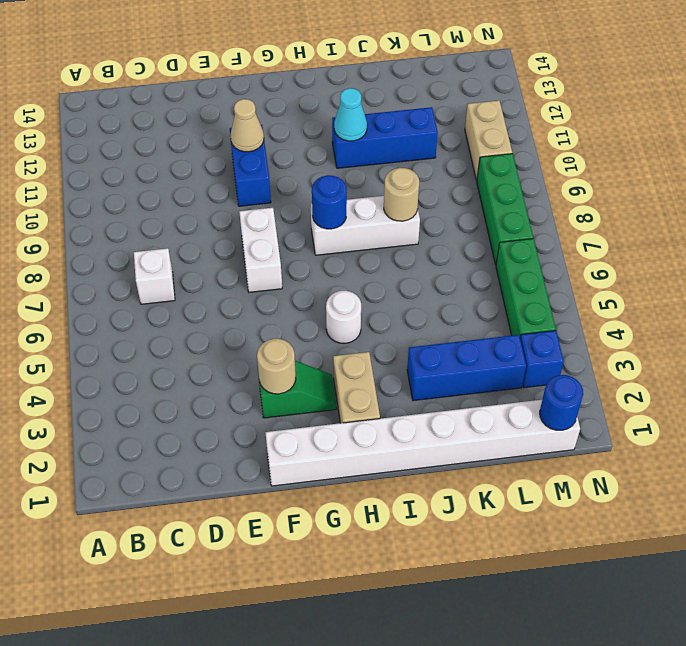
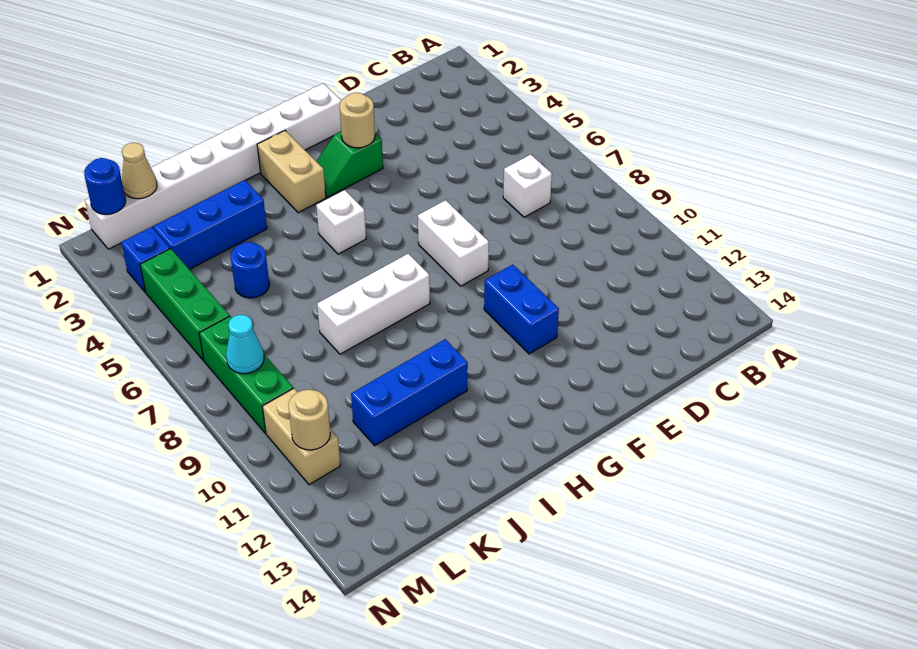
tan cone F11 level 2 -> tan cone L1 level 2
white round brick H5 level 1 -> white brick H5 level 1
blue round brick H8 level 2 -> blue round brick K5 level 1
cyan cone I11 level 2 -> cyan cone M8 level 2
tan round brick J8 level 2 -> tan round brick M11 level 2

